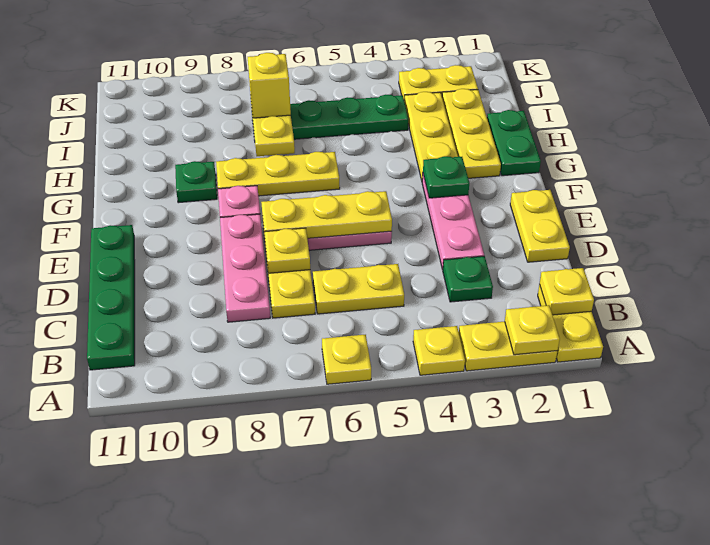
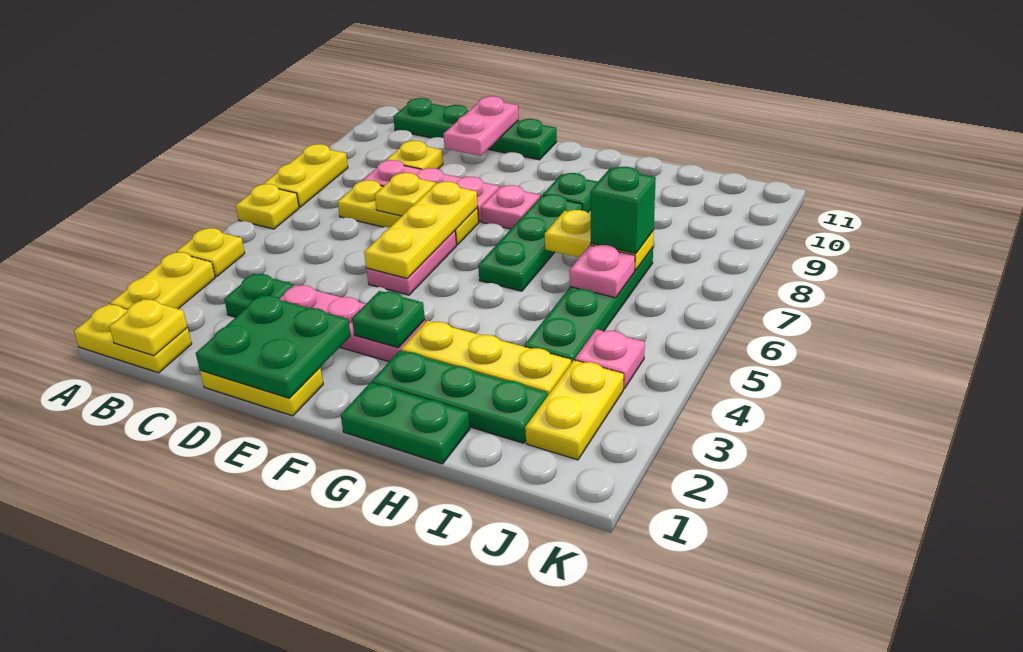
yellow plate A2 level 2 -> yellow plate C9 level 1
yellow plate C5:C6 level 1 -> yellow plate A7:A8 level 1
none -> green plate D1:E2 level 2
none -> pink plate D10:D11 level 2
yellow plate G2:I2 level 1 -> green plate G2:I2 level 1
yellow plate G6:G8 level 1 -> green plate G6:G8 level 1
none -> pink plate I6 level 2
yellow brick I7 level 3 -> green brick I7 level 3
none -> pink plate J4 level 1

